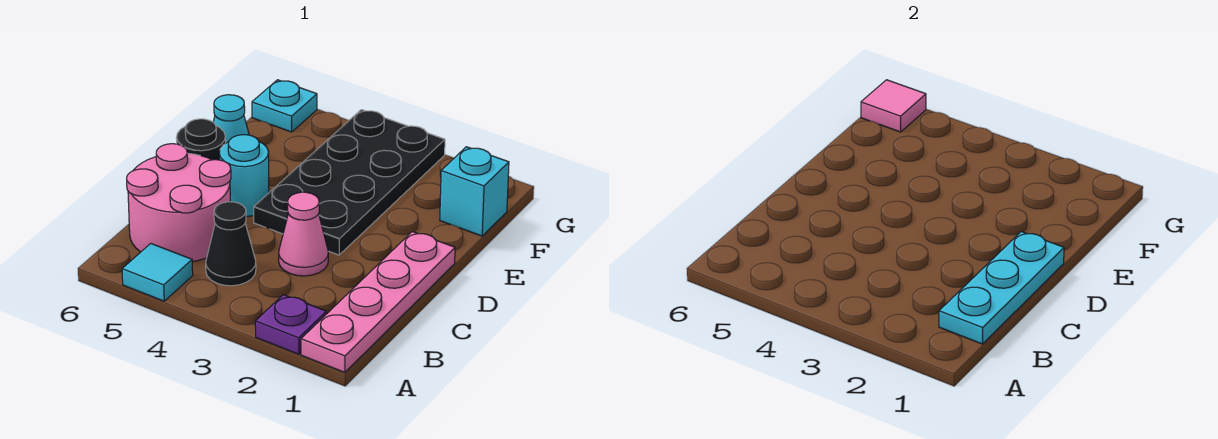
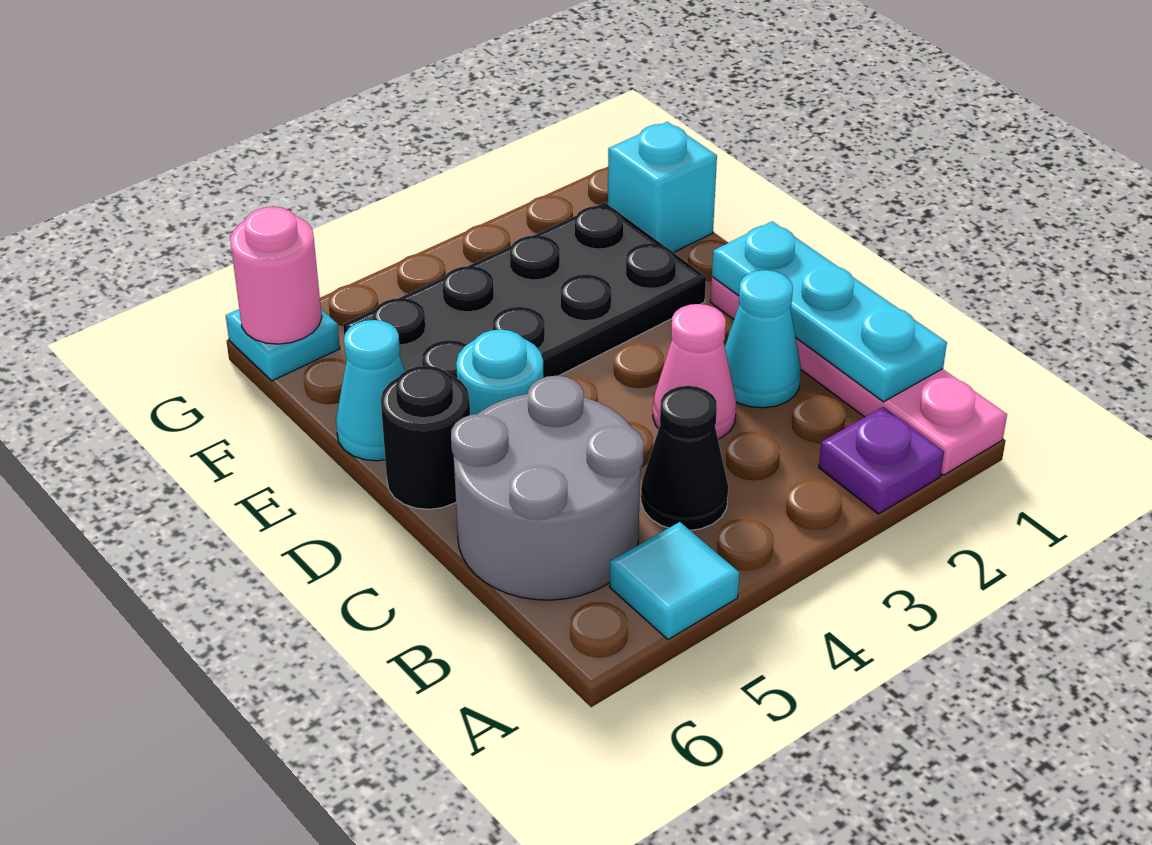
pink round brick B5:C6 level 1 -> grey round brick B5:C6 level 1
none -> cyan cone C2 level 1
black plate D3:G4 level 1 -> black plate E2:F5 level 1
pink tile G6 level 2 -> pink round brick G6 level 2

